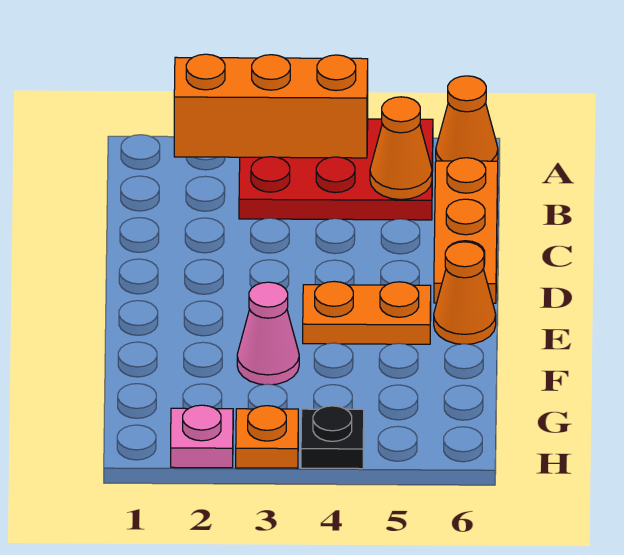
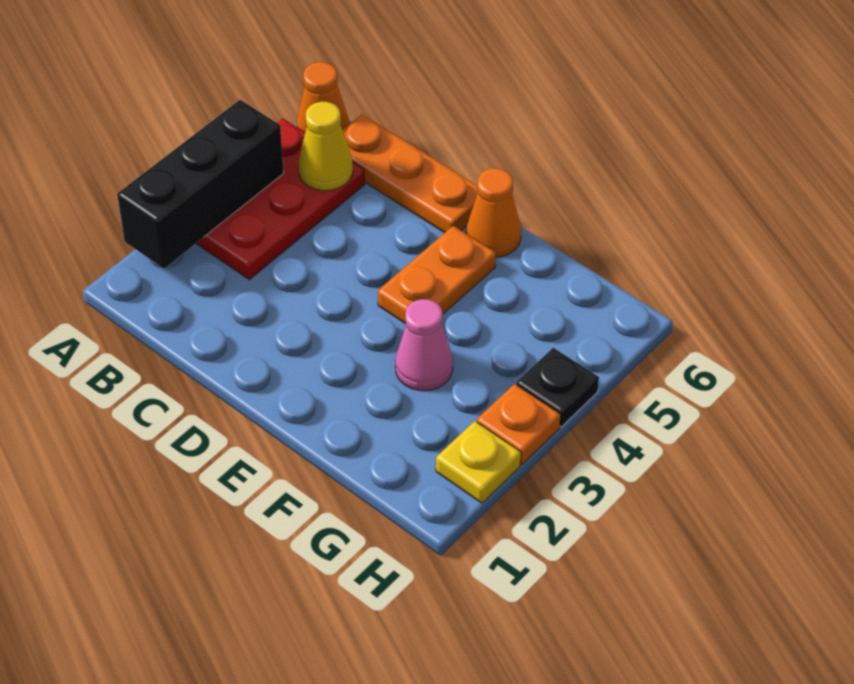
orange brick A2:A4 level 2 -> black brick A2:A4 level 2
orange cone B5 level 2 -> yellow cone B5 level 2
pink plate H2 level 1 -> yellow plate H2 level 1

